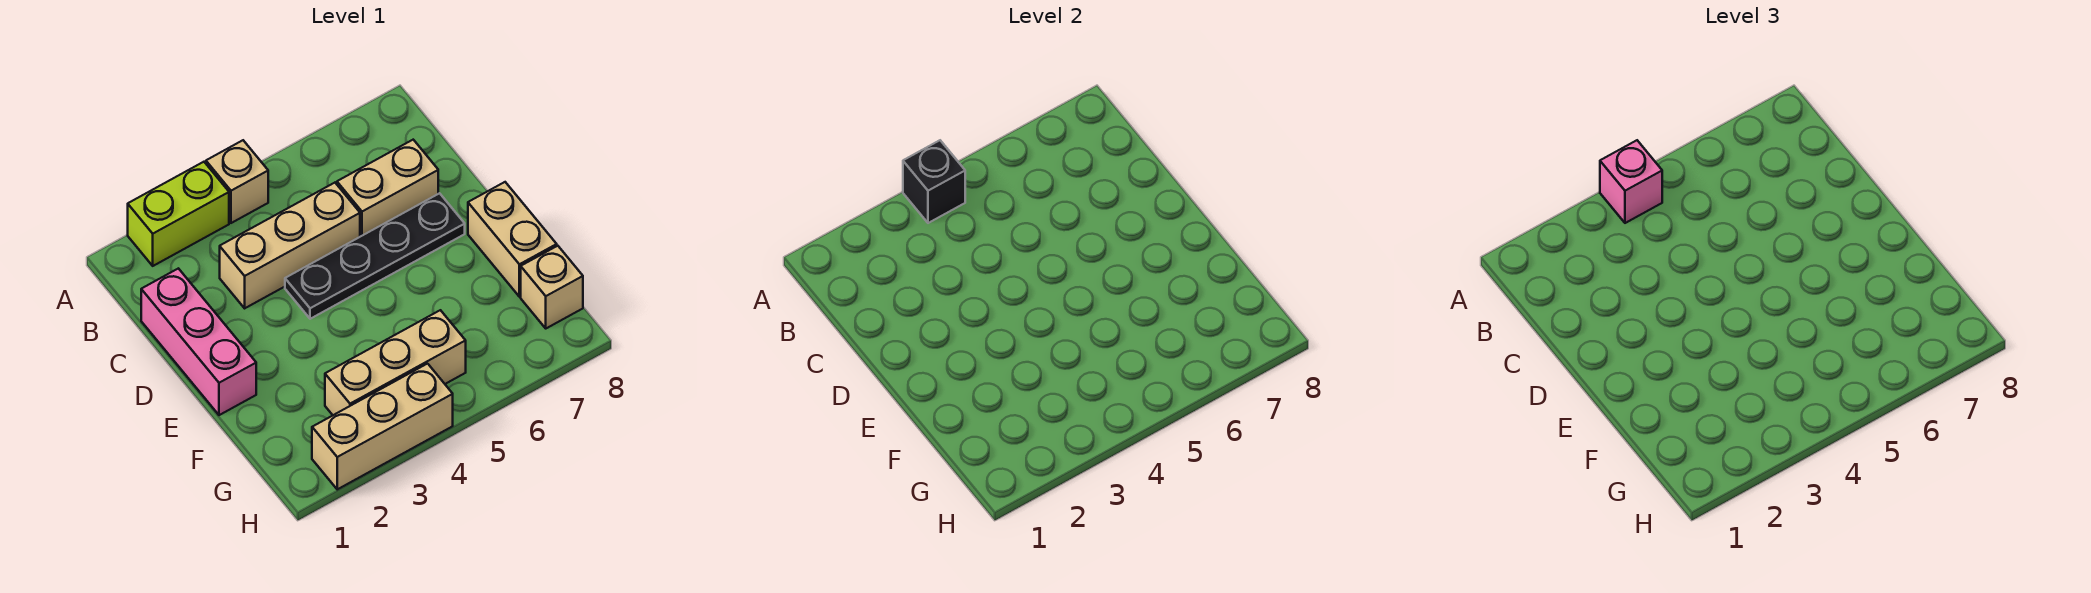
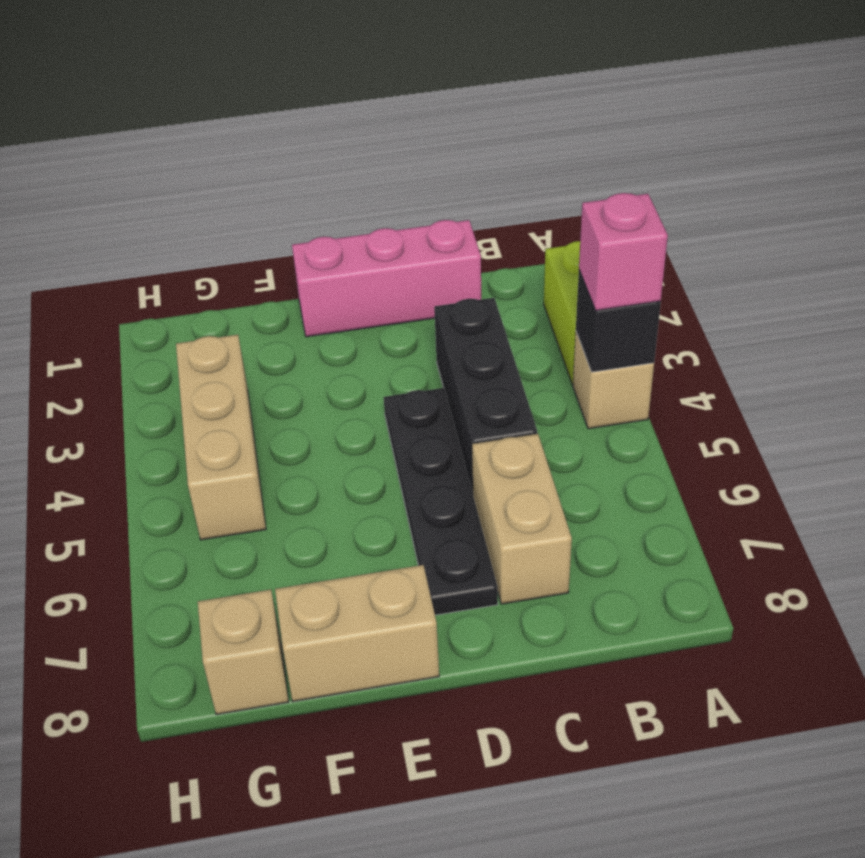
tan brick C3:C5 level 1 -> black brick C3:C5 level 1
tan brick H2:H4 level 1 -> none

